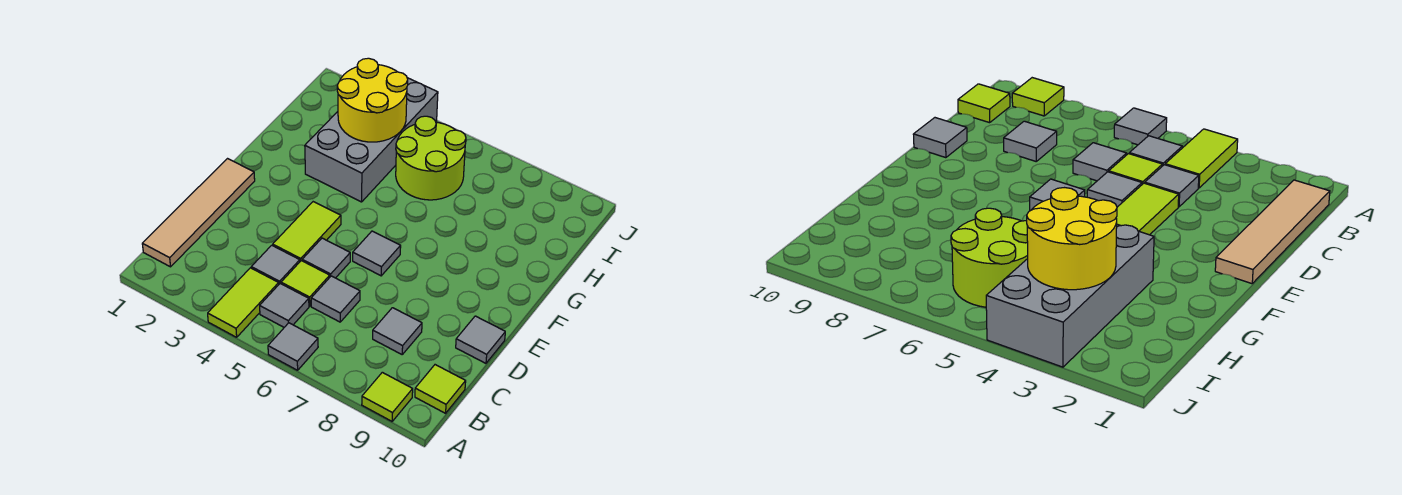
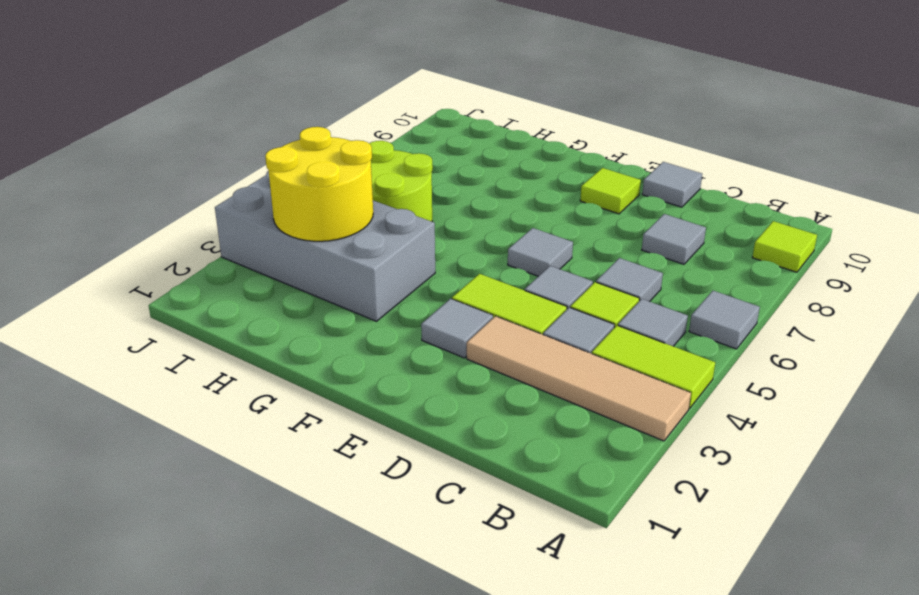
tan tile B1:E1 level 1 -> tan tile A3:D3 level 1
lime tile B10 level 1 -> lime tile E9 level 1
none -> grey tile E3 level 1

